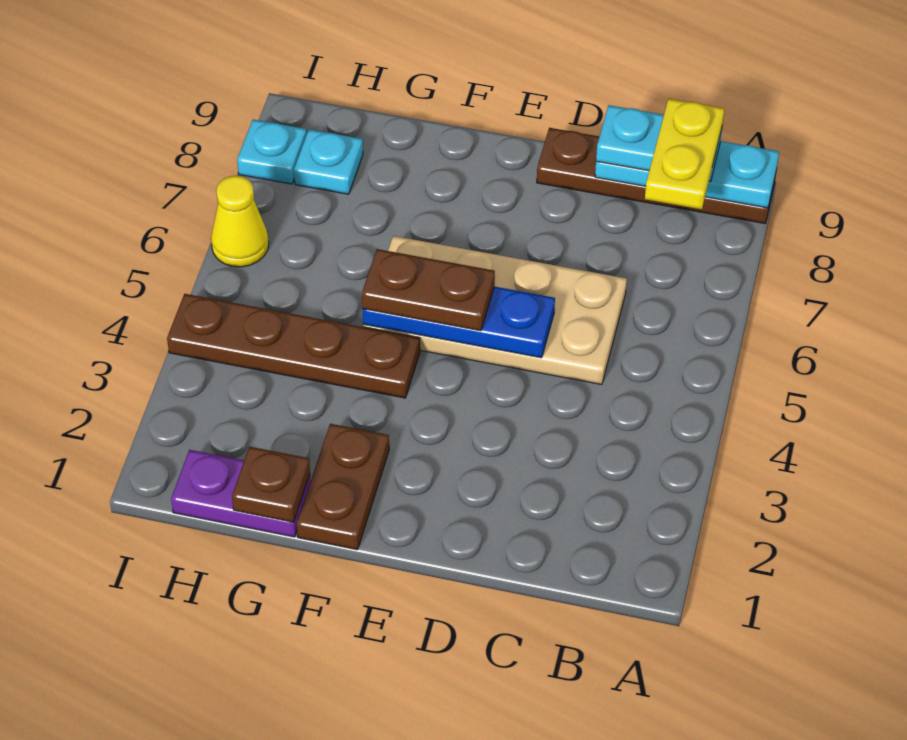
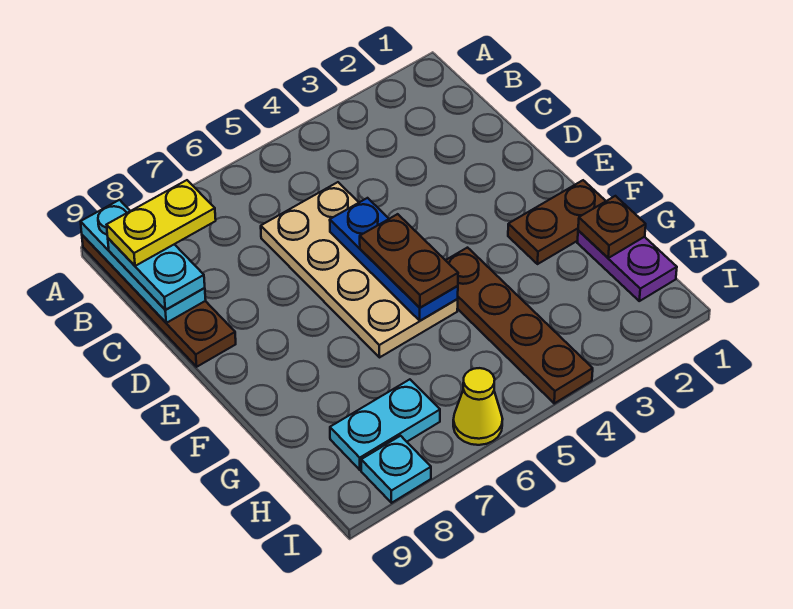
cyan plate H8 level 1 -> cyan plate H7:H8 level 1

